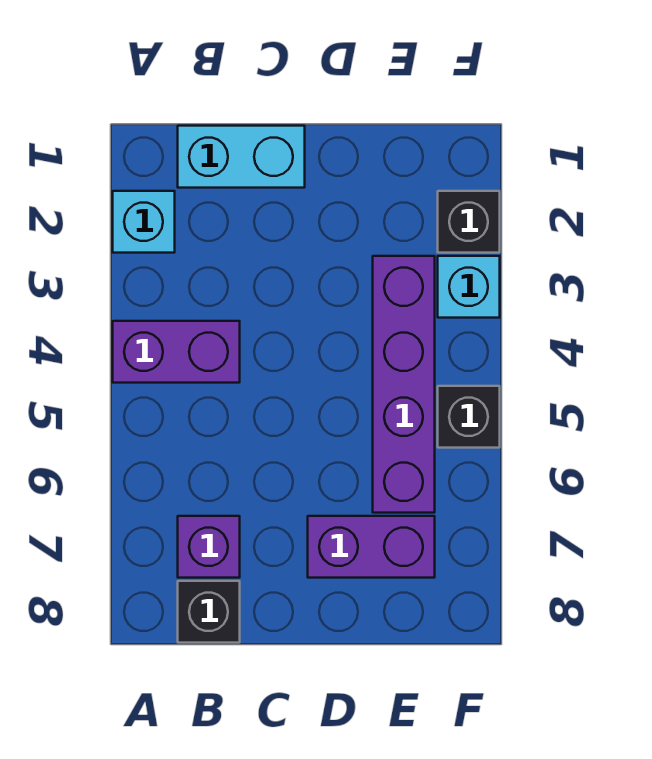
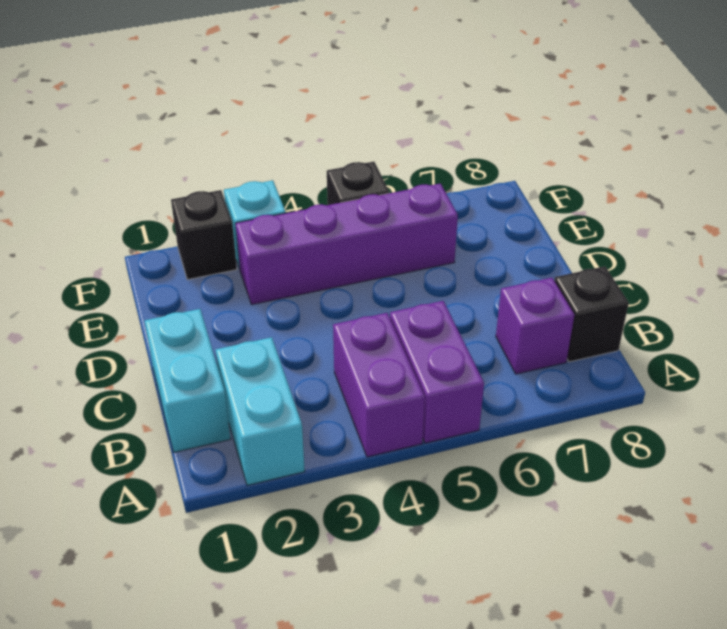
cyan brick A2 level 1 -> cyan brick A2:B2 level 1
purple brick D7:E7 level 1 -> purple brick A5:B5 level 1

